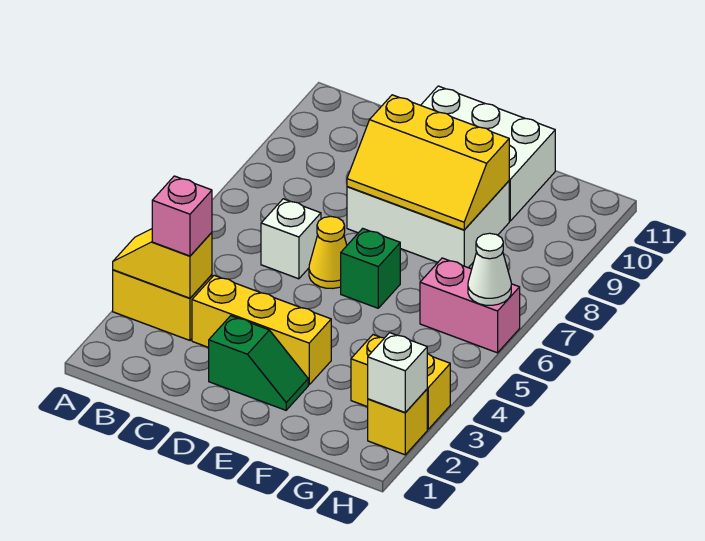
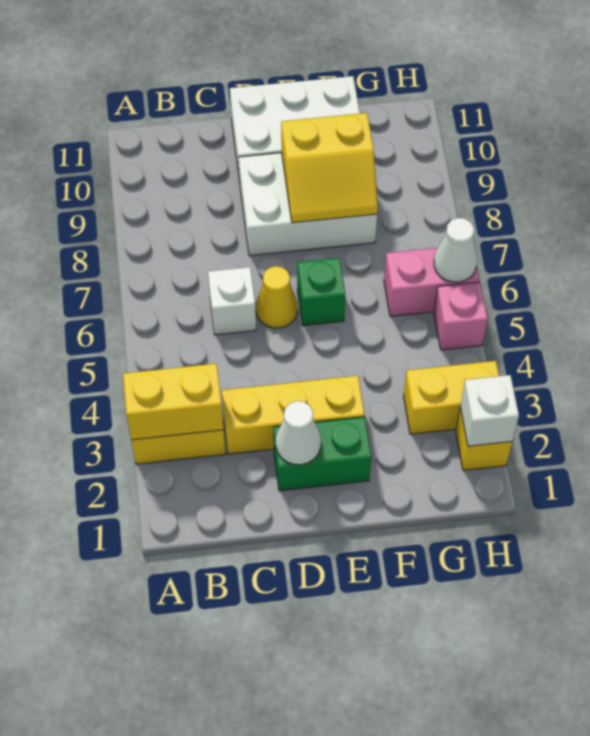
yellow slope A3:B3 level 2 top B -> yellow brick A3:B3 level 2
pink brick B3 level 3 -> pink brick H5 level 1
green slope D2:E2 level 1 top D -> green brick D2:E2 level 1
none -> white cone D2 level 2
yellow slope D8:F9 level 2 top 9 -> yellow slope E8:F9 level 2 top 9

